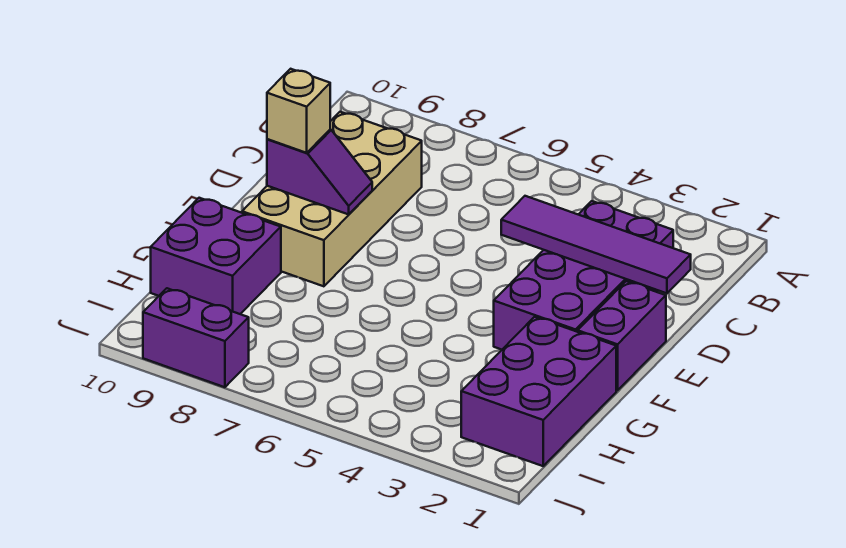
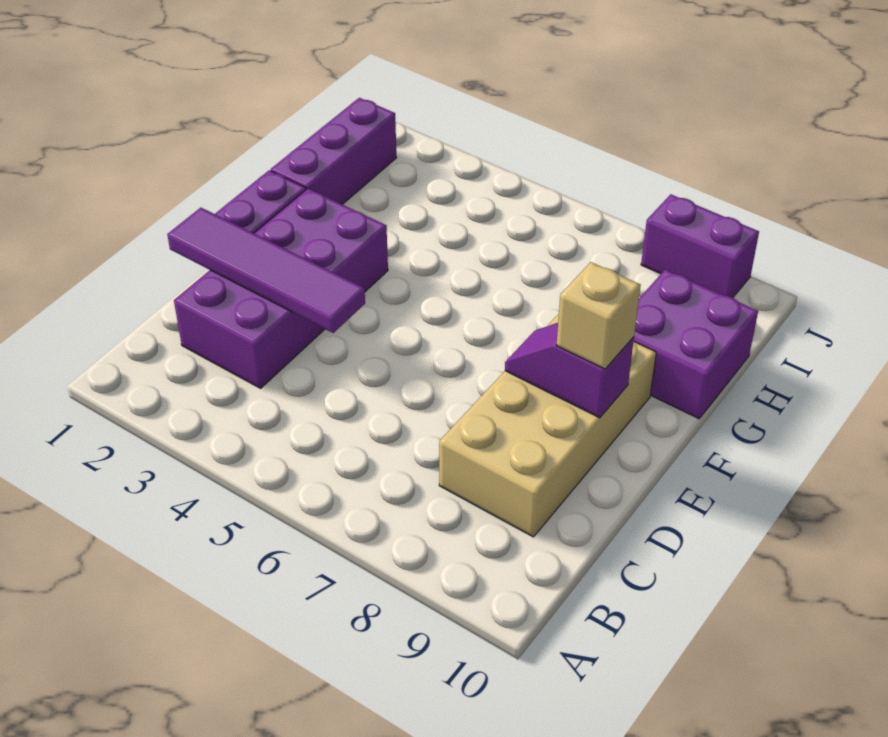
purple brick G1:I2 level 1 -> purple brick G1:I1 level 1

